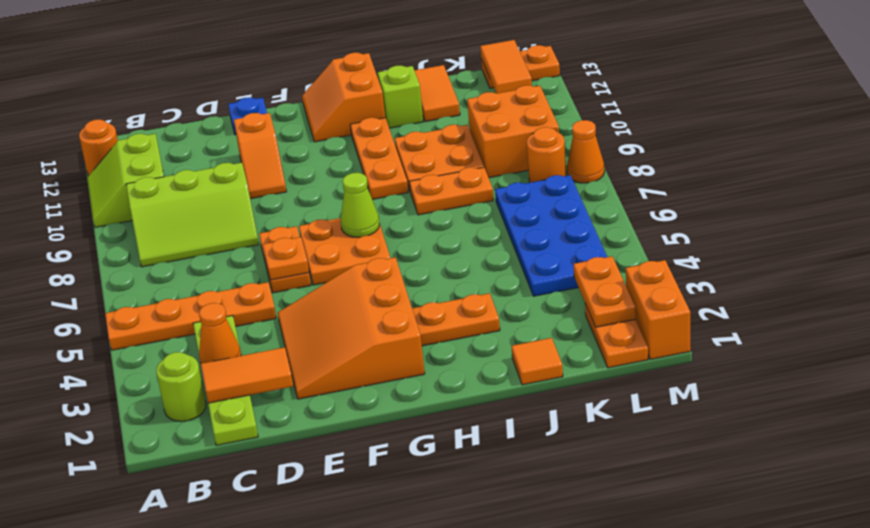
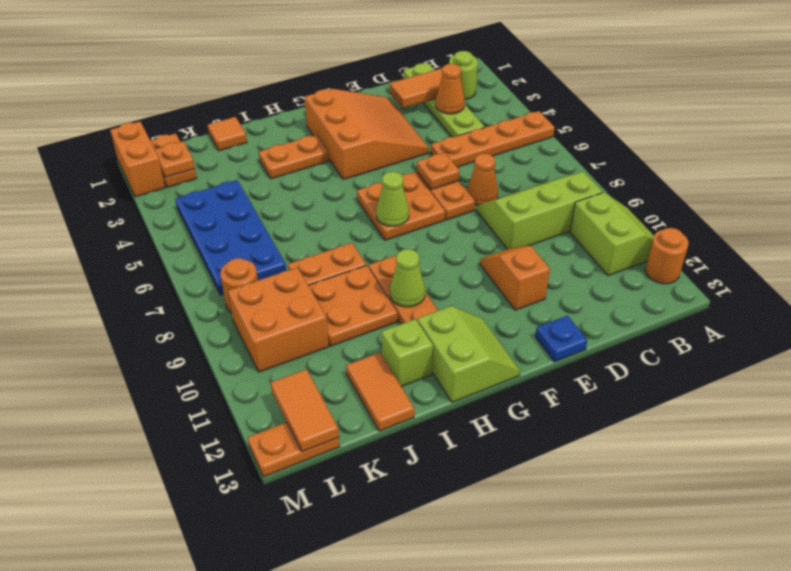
orange slope G12:H13 level 1 top H -> lime slope G12:H13 level 1 top H
none -> lime cone H10 level 2
orange plate L2:L3 level 2 -> orange plate L2 level 2
orange cone M8 level 1 -> orange cone D7 level 1

